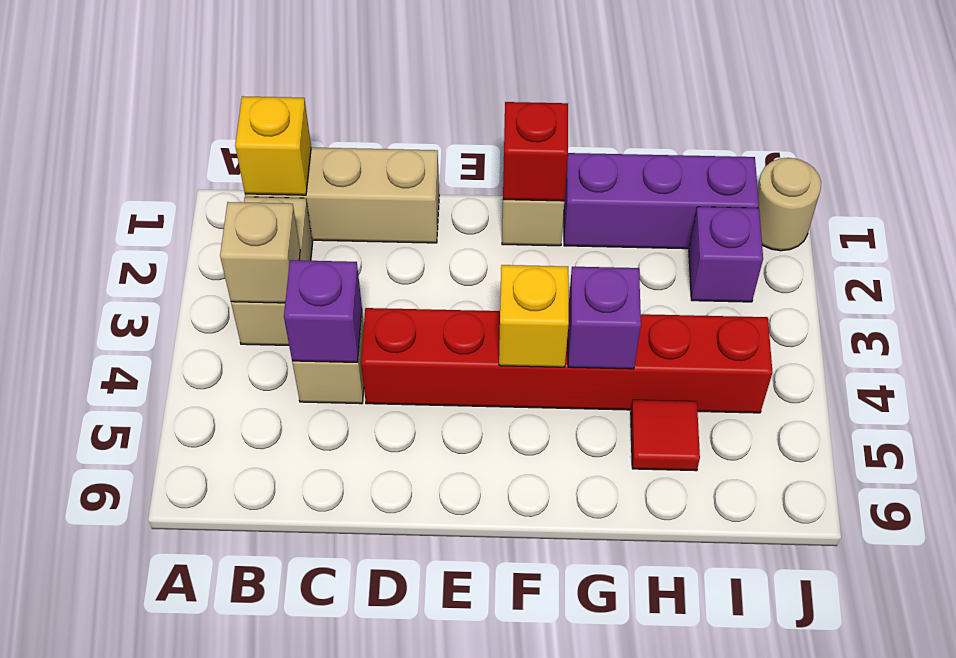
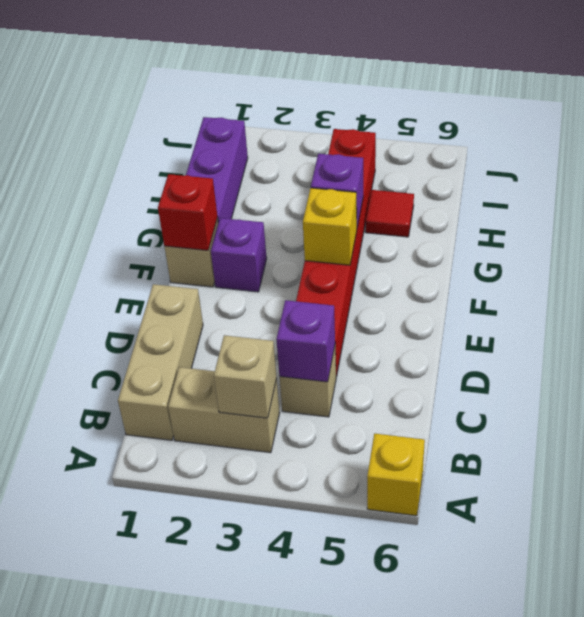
yellow brick B1 level 2 -> yellow brick A6 level 1
purple brick I2 level 1 -> purple brick F2 level 1
tan round brick J1 level 1 -> none

